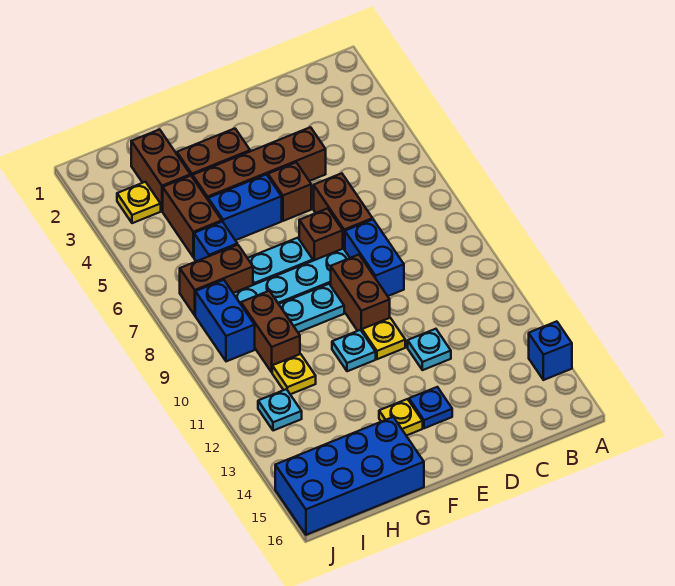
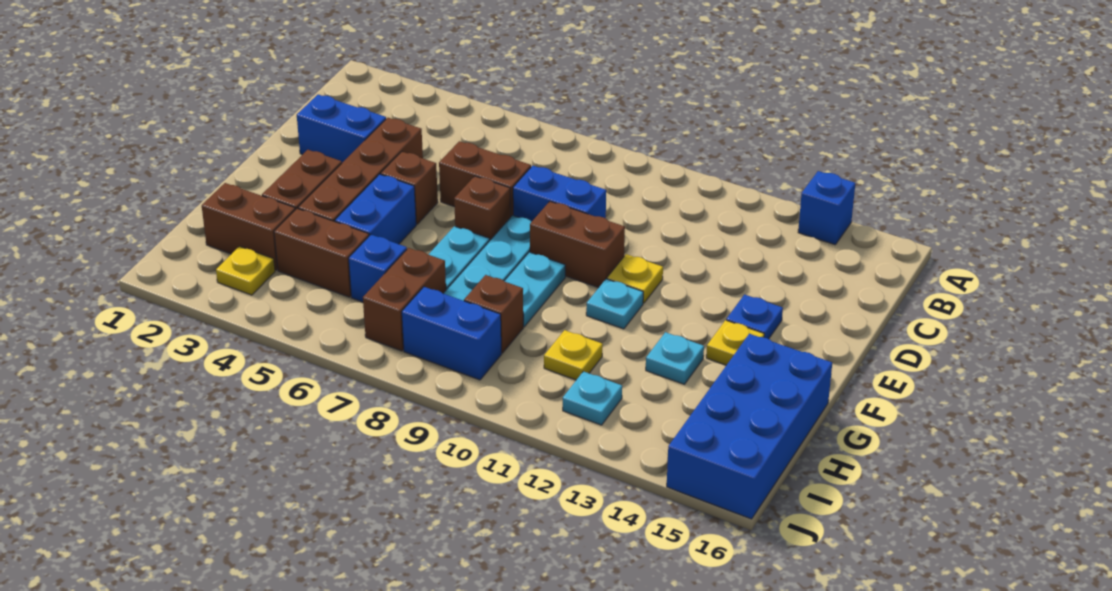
none -> blue brick D2:D3 level 1
cyan plate D12 level 1 -> cyan plate G13 level 1
brown brick H9:H10 level 1 -> brown brick H9 level 1

